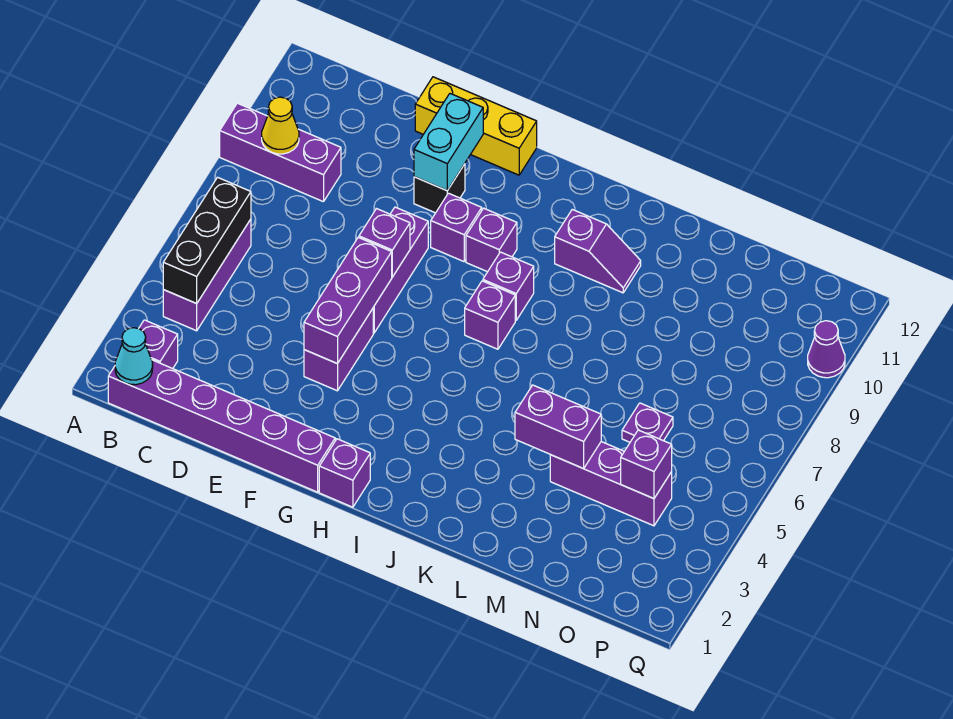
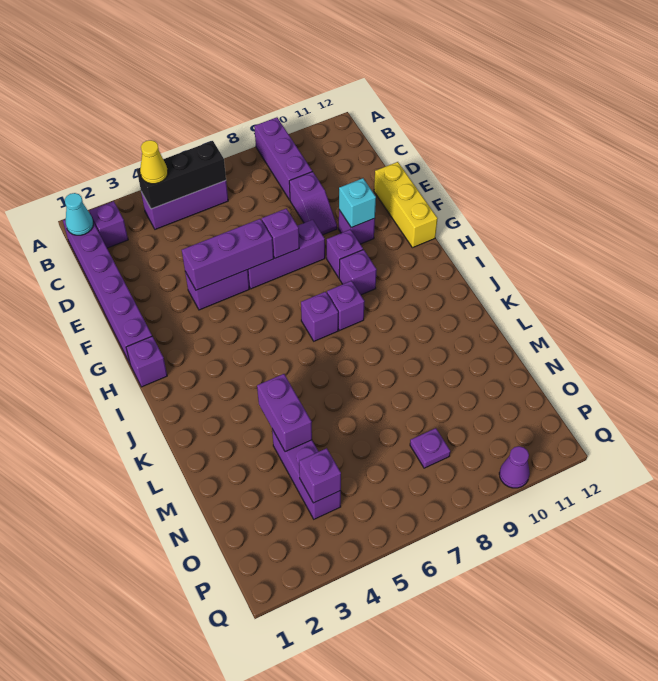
yellow cone B9 level 2 -> yellow cone B4 level 3
black brick F10 level 1 -> purple brick F10 level 1
cyan brick F10:F11 level 2 -> cyan brick F10 level 2
purple slope J10:K10 level 1 top J -> purple slope D9:E9 level 1 top D
purple plate N6 level 1 -> purple plate O8 level 1

